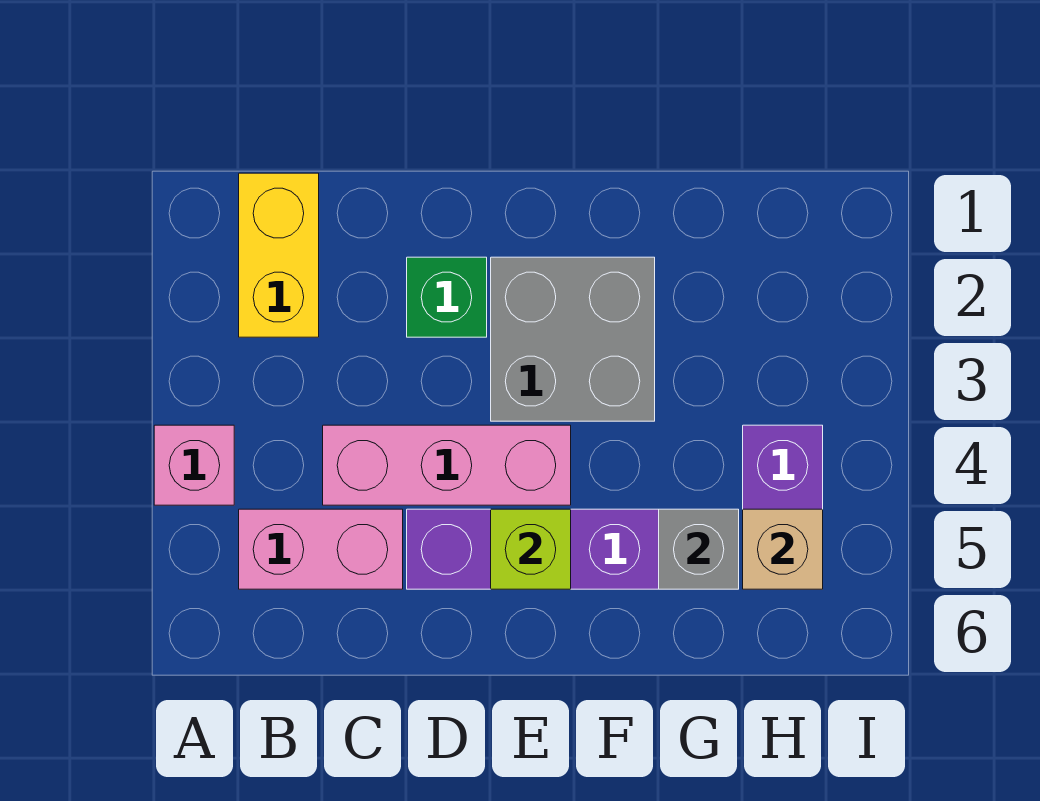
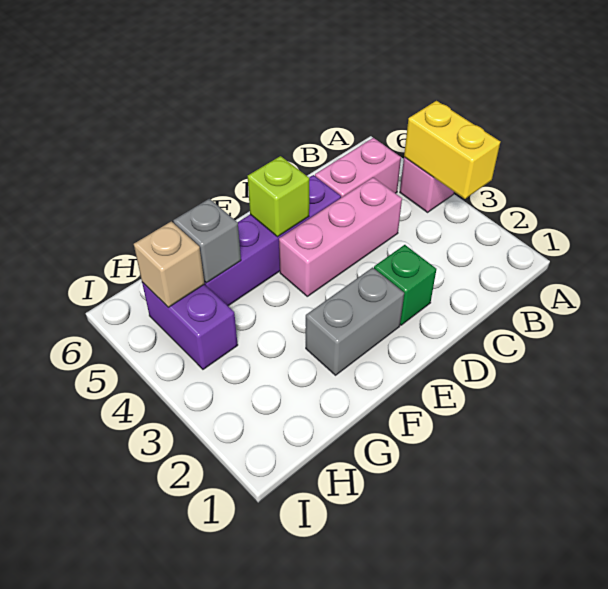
yellow brick B1:B2 level 1 -> yellow brick A3:A4 level 2
grey brick E2:F3 level 1 -> grey brick E2:F2 level 1

